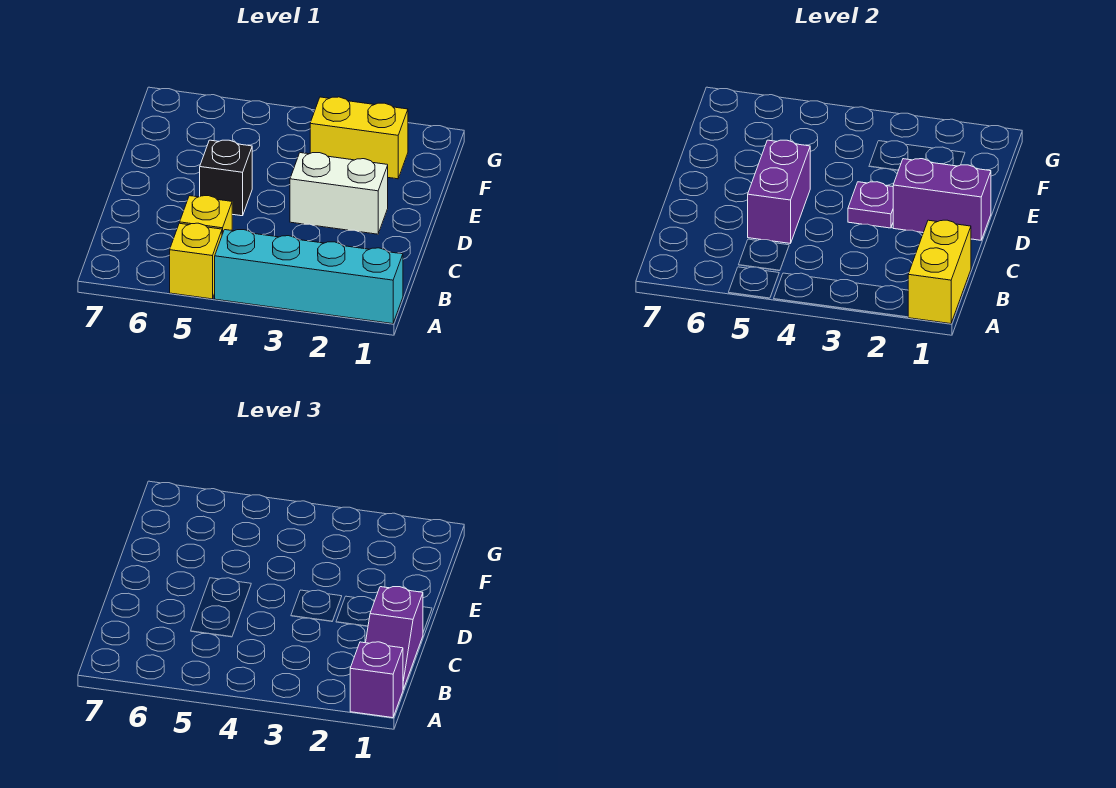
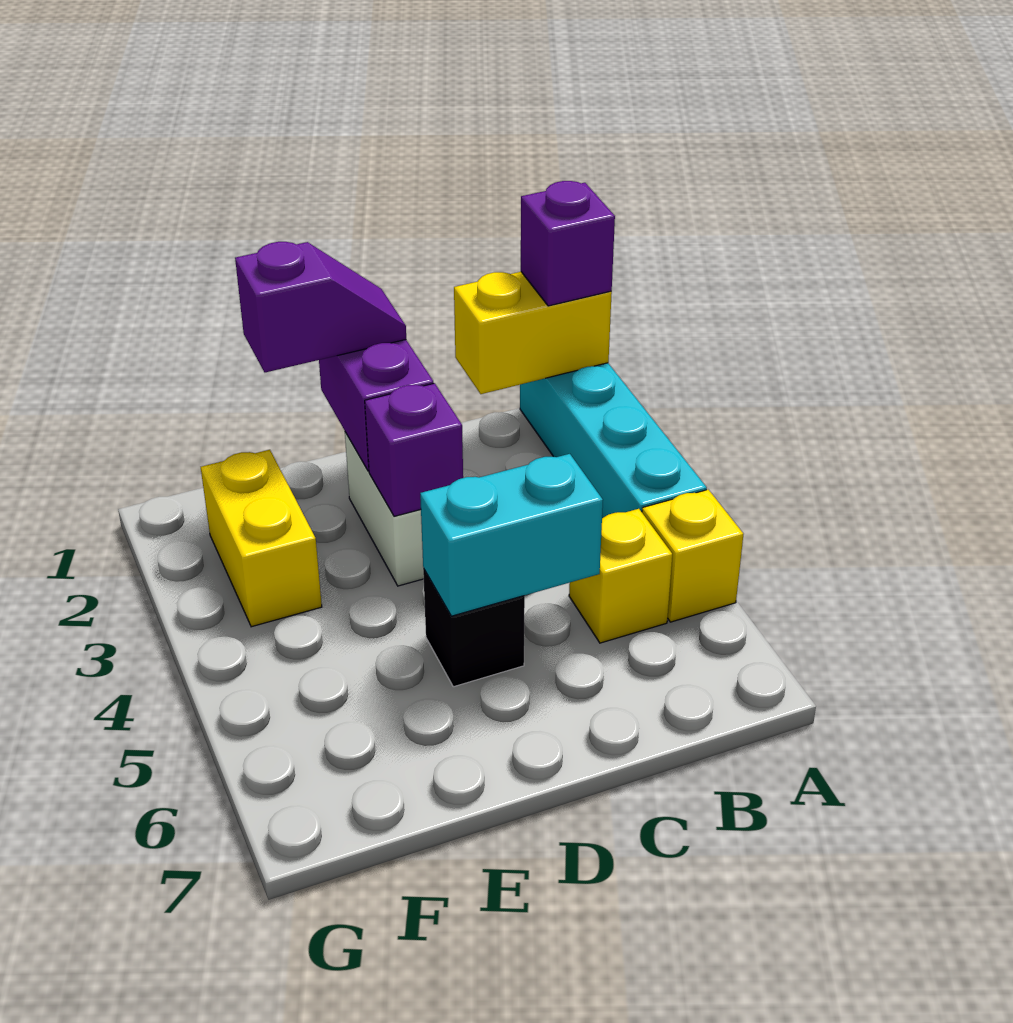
purple slope B1:C1 level 3 top C -> purple slope D1:E1 level 3 top E
purple brick C5:D5 level 2 -> cyan brick C5:D5 level 2
purple plate D3 level 2 -> purple brick D3 level 2

